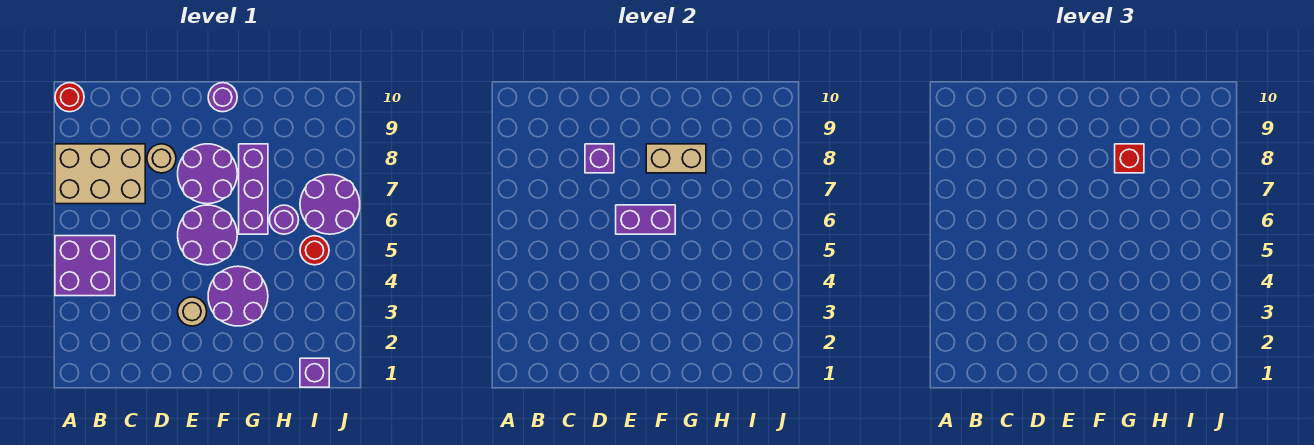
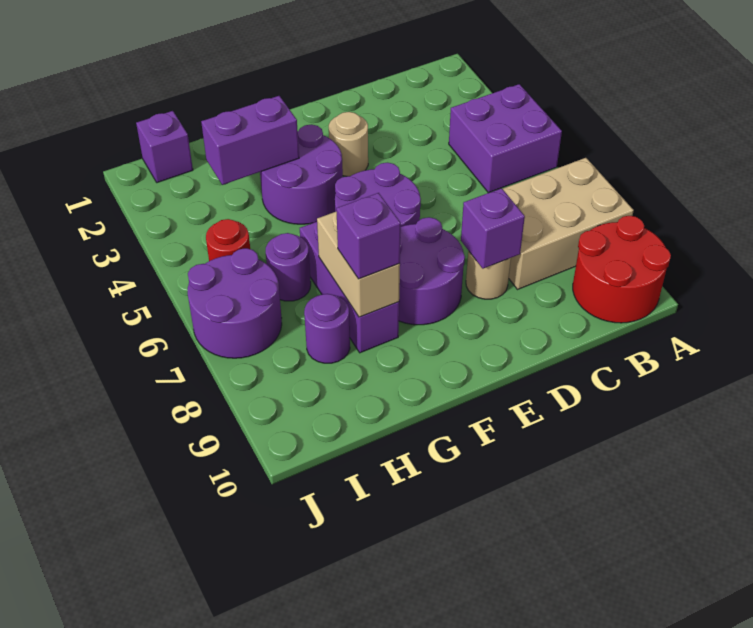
red round brick A10 level 1 -> red round brick A9:B10 level 1
purple brick E6:F6 level 2 -> purple brick G3:H3 level 2
tan brick F8:G8 level 2 -> tan brick G7:G8 level 2
purple round brick F10 level 1 -> purple round brick H8 level 1
red brick G8 level 3 -> purple brick G8 level 3

